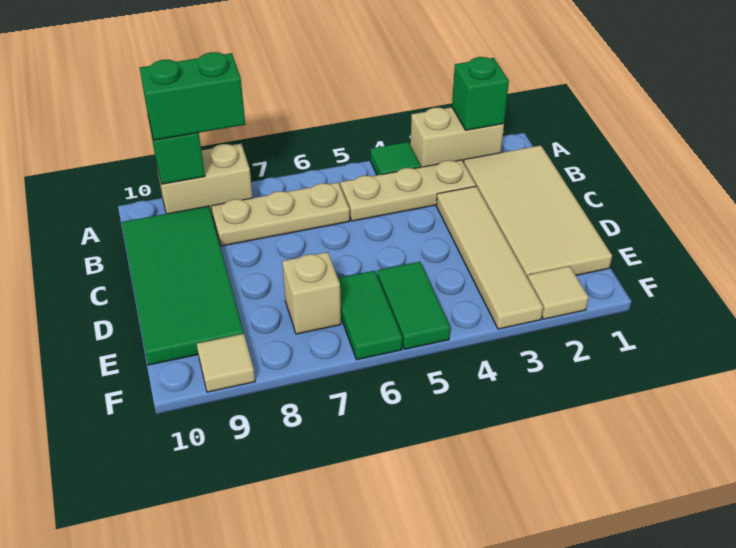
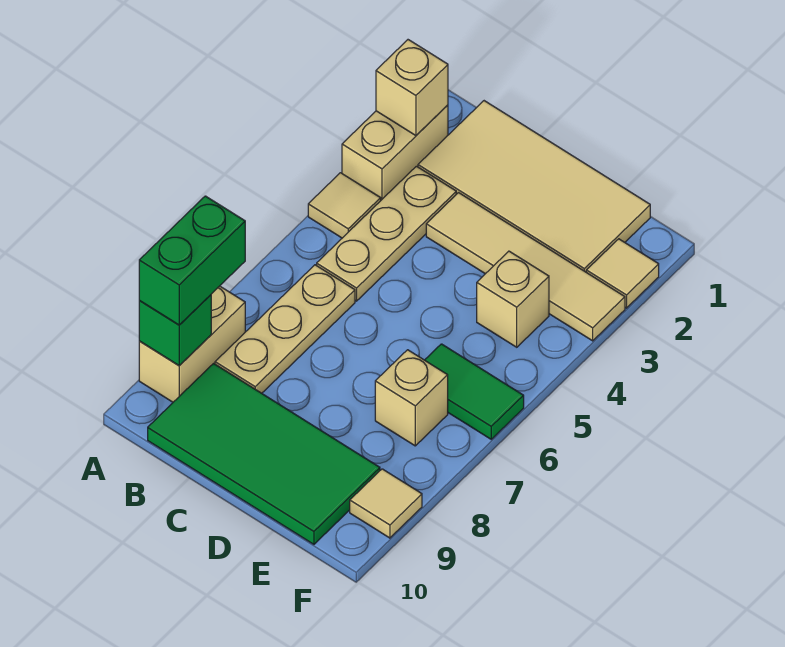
green brick A2 level 2 -> tan brick A2 level 2
green tile A4 level 1 -> tan tile A4 level 1
none -> tan brick E4 level 1
green tile E5:F5 level 1 -> none

